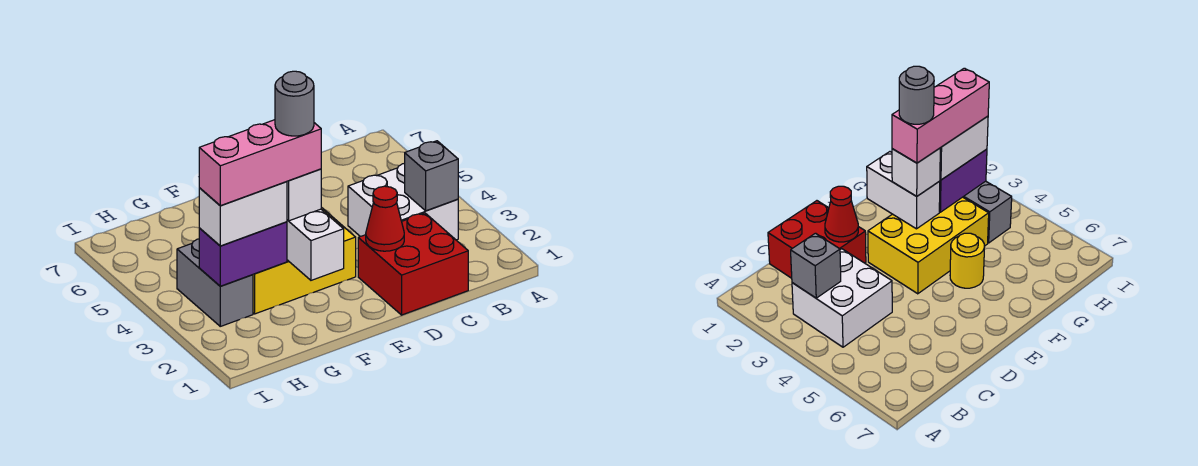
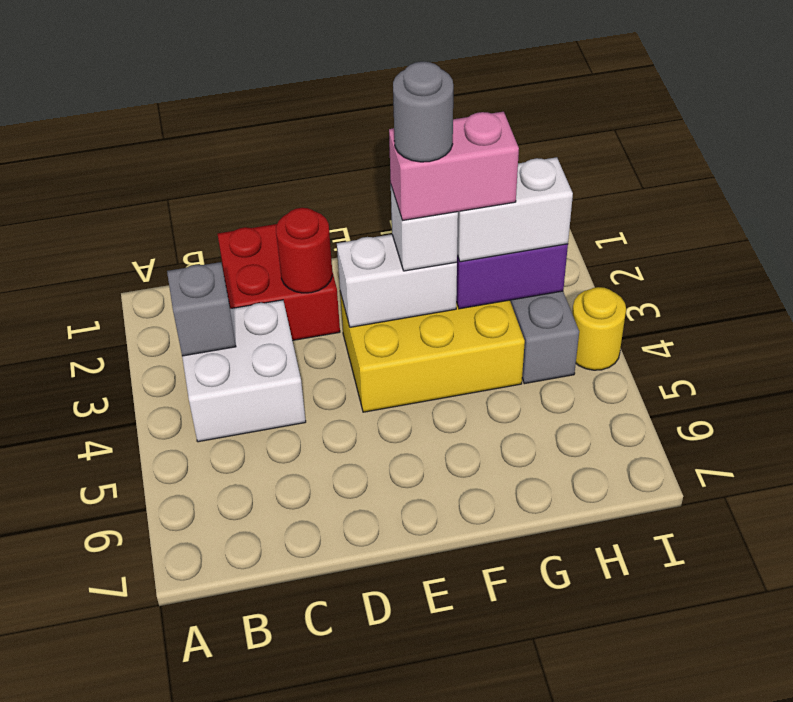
red cone D2 level 2 -> red round brick D2 level 2
white brick F2:F3 level 2 -> white brick E3:F3 level 2
pink brick F3:H3 level 4 -> pink brick F3:G3 level 4
yellow round brick F5 level 1 -> yellow round brick I4 level 1

